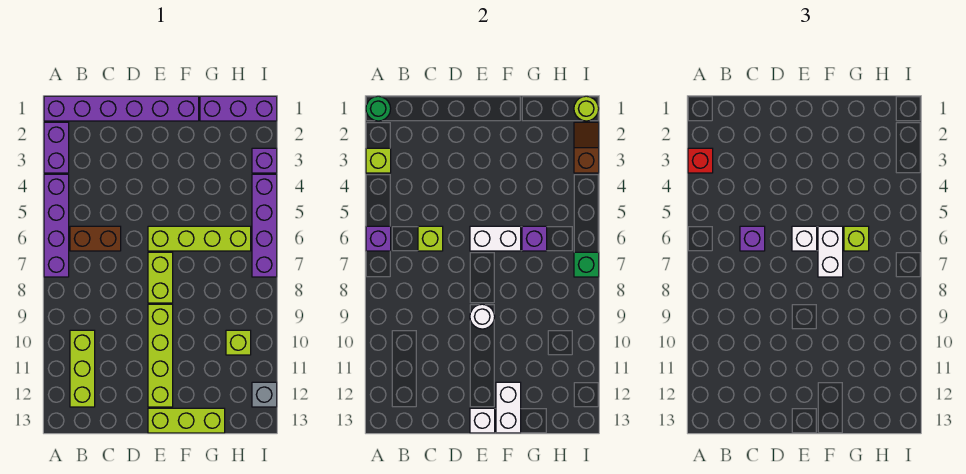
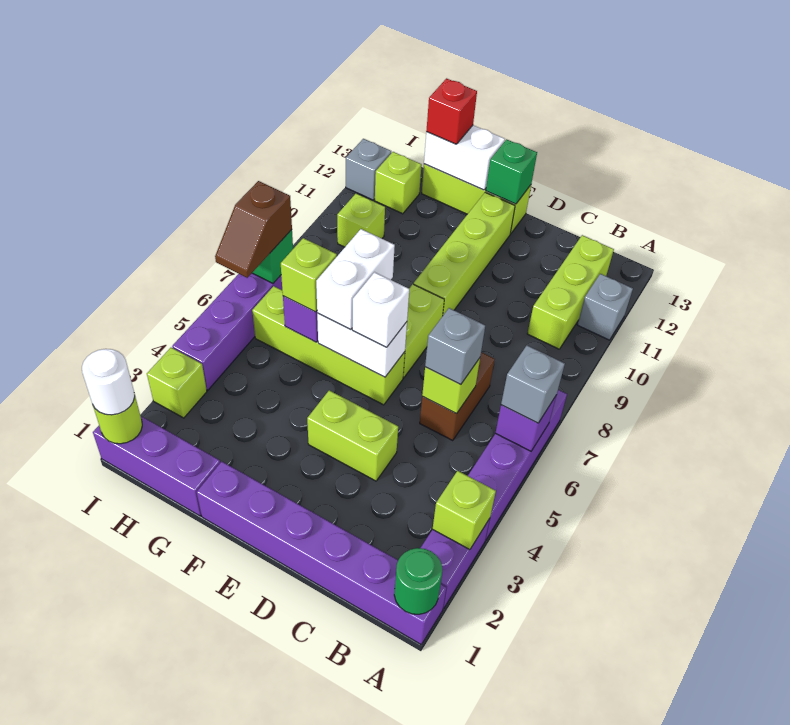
red brick A3 level 3 -> red brick G13 level 3
none -> grey brick A6 level 3
none -> grey brick A11 level 1
brown brick B6:C6 level 1 -> brown brick C6:C7 level 1
purple brick C6 level 3 -> grey brick C6 level 3
none -> lime brick D4:E4 level 1
white round brick E9 level 2 -> white round brick I1 level 3
white brick E13 level 2 -> green brick E13 level 2
white brick F12:F13 level 2 -> white brick F13:G13 level 2
none -> lime brick H12 level 1
brown slope I2:I3 level 2 top 3 -> brown slope I6:I7 level 3 top 7
purple brick I3 level 1 -> lime brick I3 level 1

